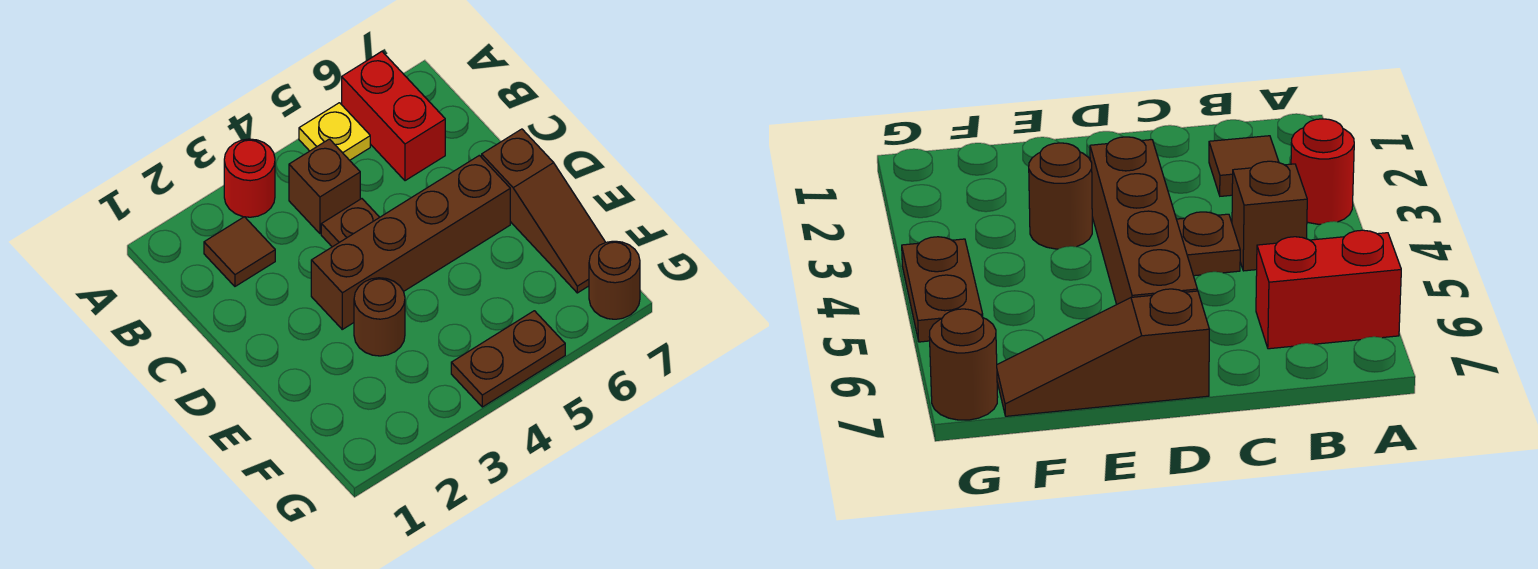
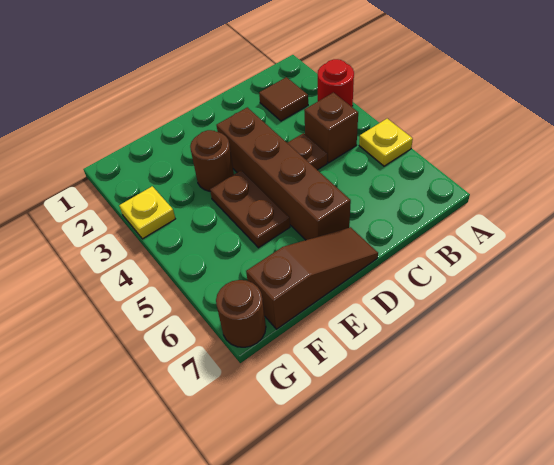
red brick A6:B6 level 1 -> none
brown slope D7:F7 level 1 top D -> brown slope D7:F7 level 1 top F
none -> yellow plate G3 level 1
brown plate G4:G5 level 1 -> brown plate E4:E5 level 1

